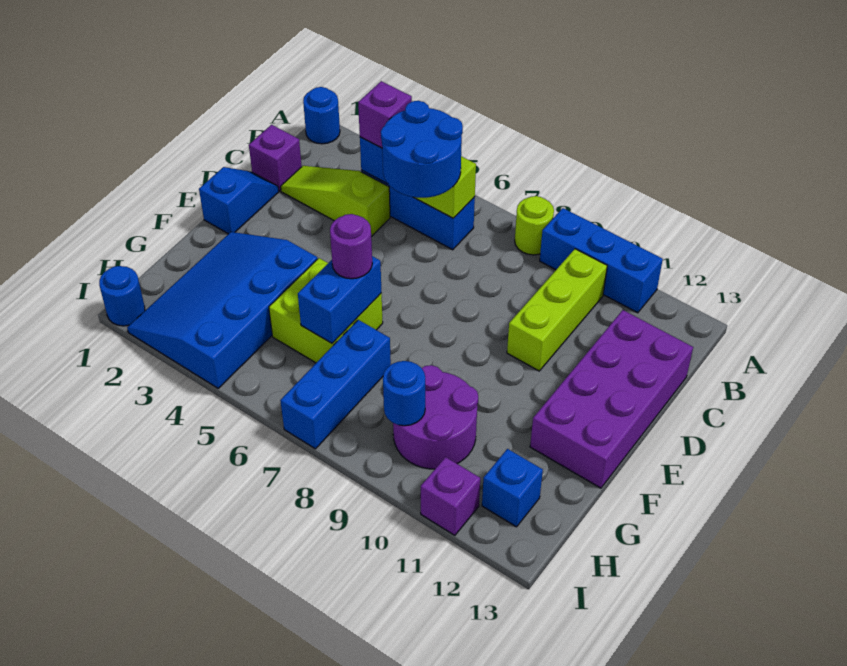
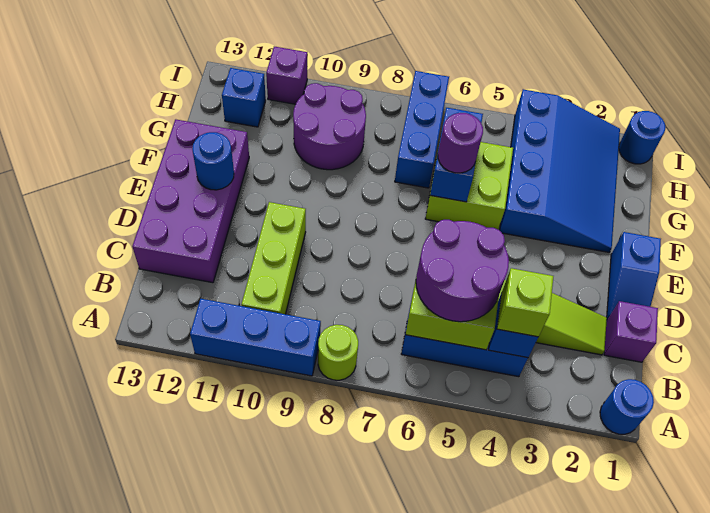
purple brick B4 level 3 -> lime brick B4 level 3
blue round brick B5:C6 level 3 -> purple round brick B5:C6 level 3
blue round brick H9 level 2 -> blue round brick E12 level 2

